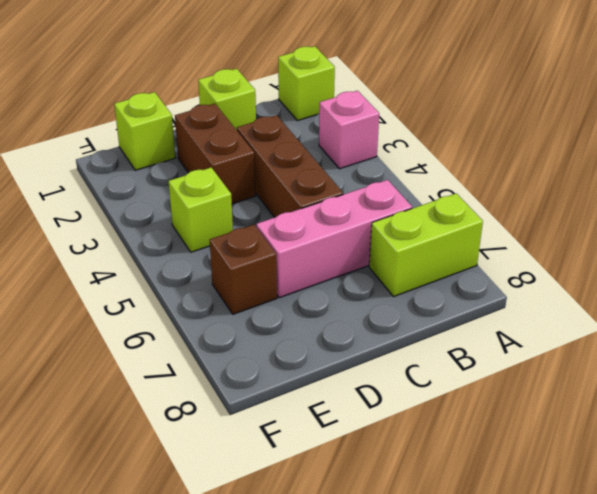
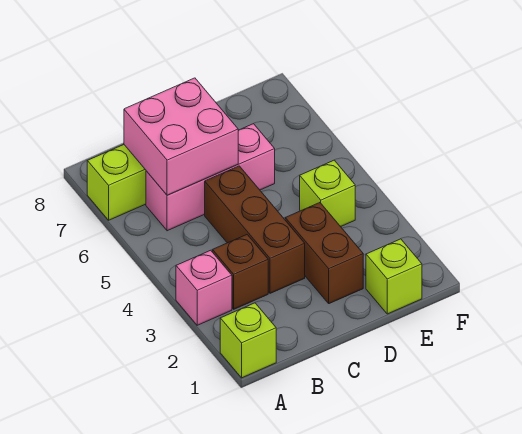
none -> pink brick B6:C7 level 2
lime brick C1 level 1 -> none
brown brick E6 level 1 -> brown brick B3 level 1

